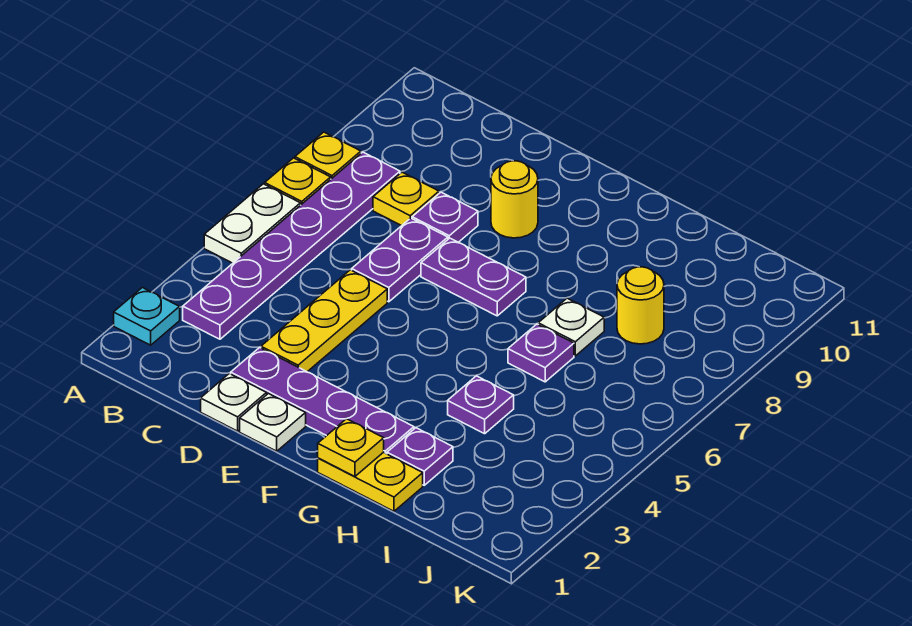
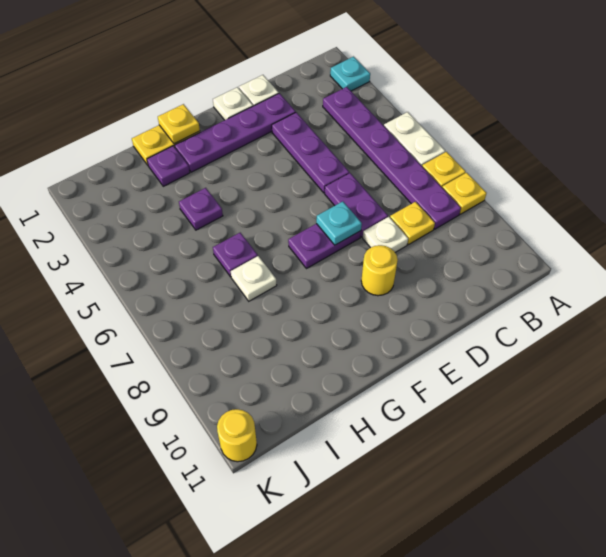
yellow plate D3:D5 level 1 -> purple plate D3:D5 level 1
purple plate D8 level 1 -> white plate D8 level 1
none -> cyan plate E7 level 2
yellow round brick I8 level 1 -> yellow round brick K11 level 1

